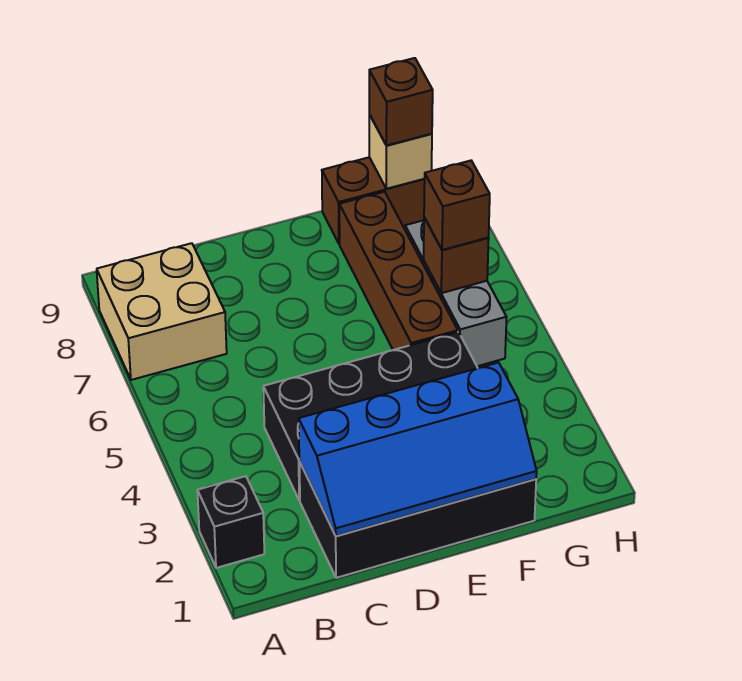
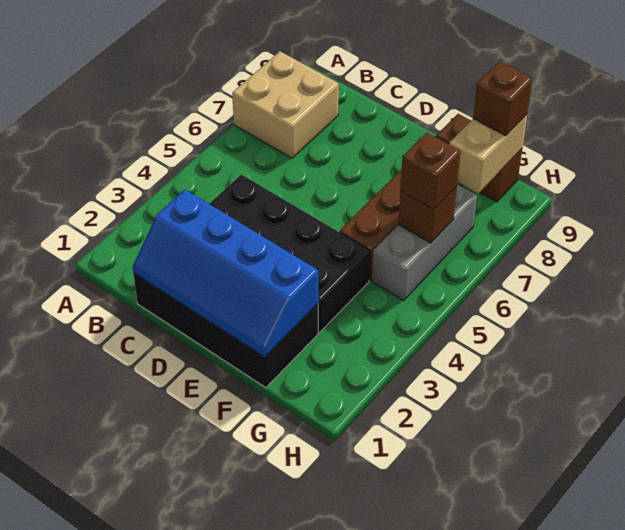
black brick A2 level 1 -> none
tan brick G9 level 2 -> tan brick G8:G9 level 2

